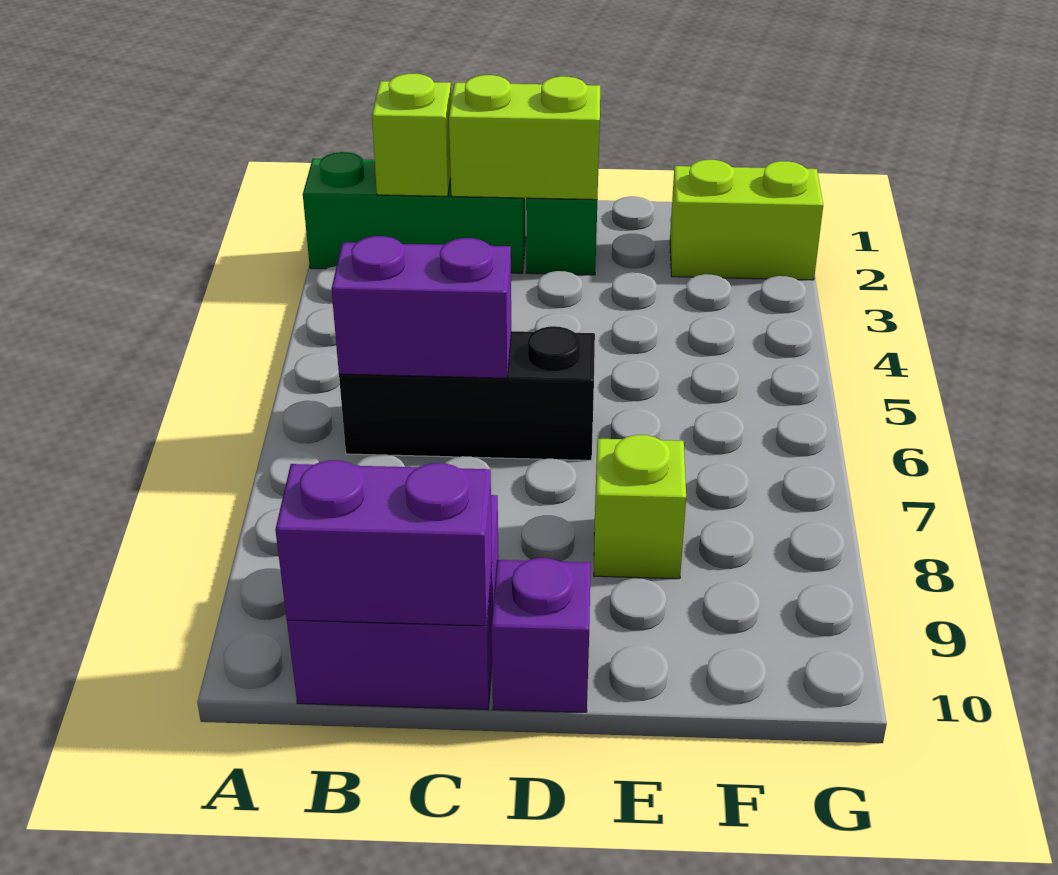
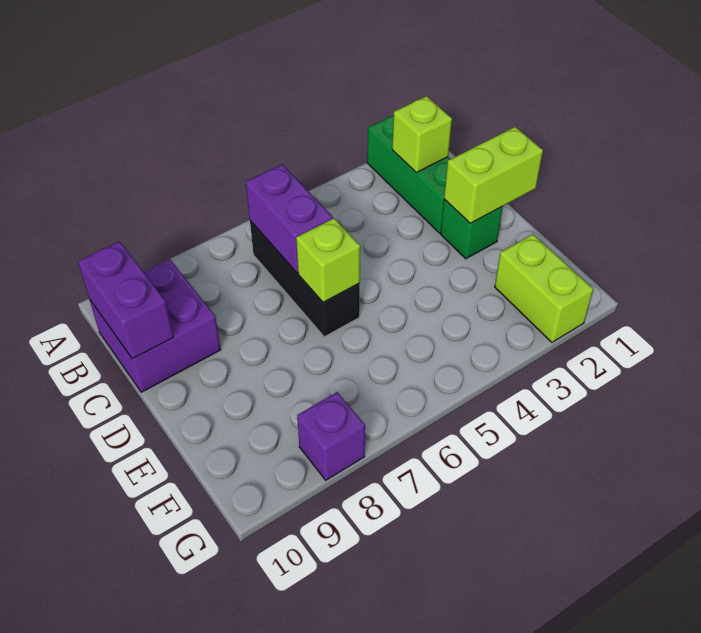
lime brick C2:D2 level 2 -> lime brick D1:D2 level 2
purple brick D10 level 1 -> purple brick G8 level 1
lime brick E8 level 1 -> lime brick D6 level 2

